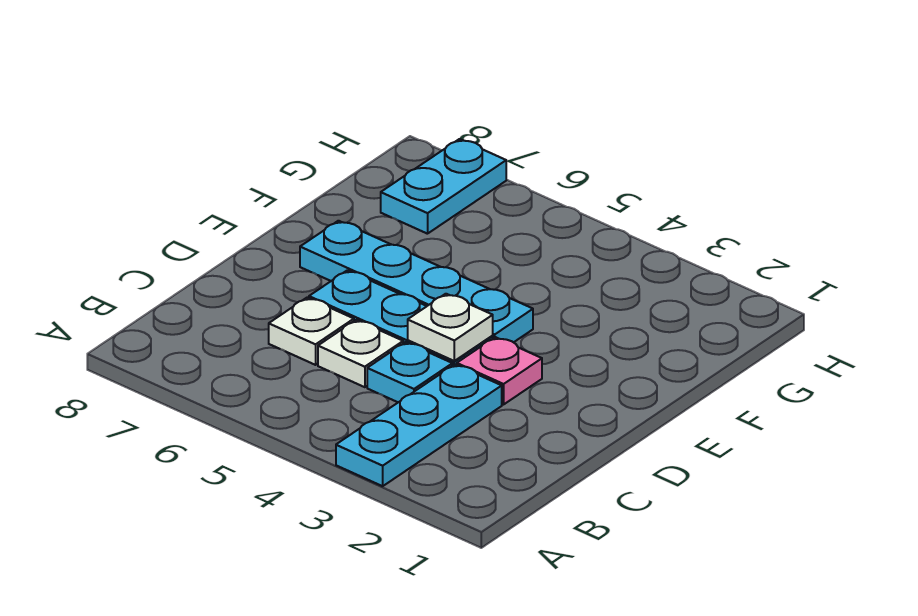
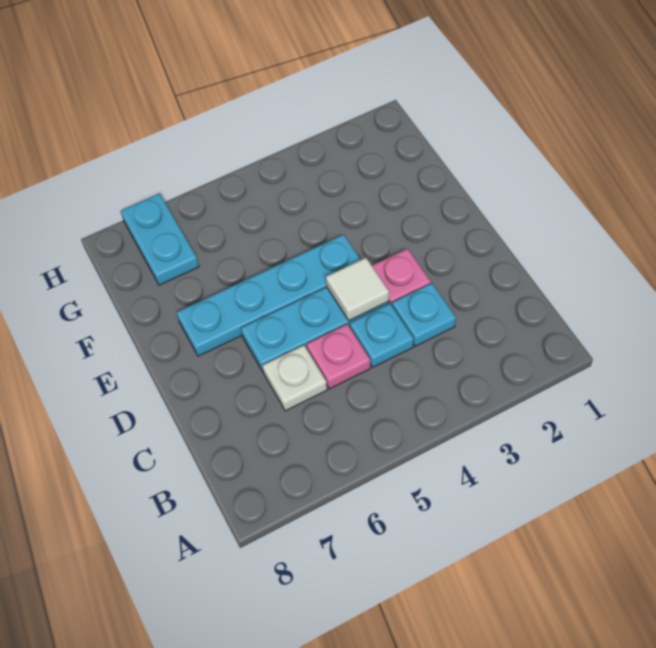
cyan plate A3:C3 level 1 -> cyan plate C3 level 1
white plate C5 level 1 -> pink plate C5 level 1
white plate D4 level 2 -> white tile D4 level 2

